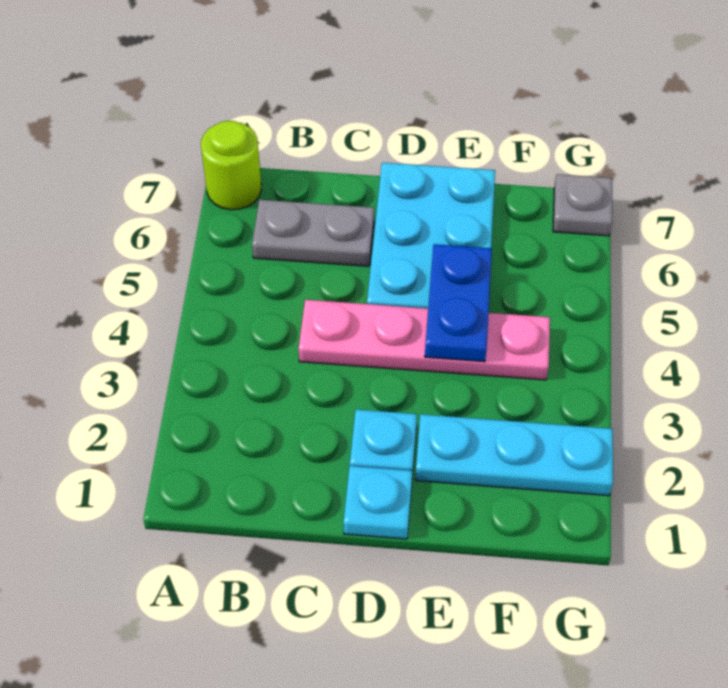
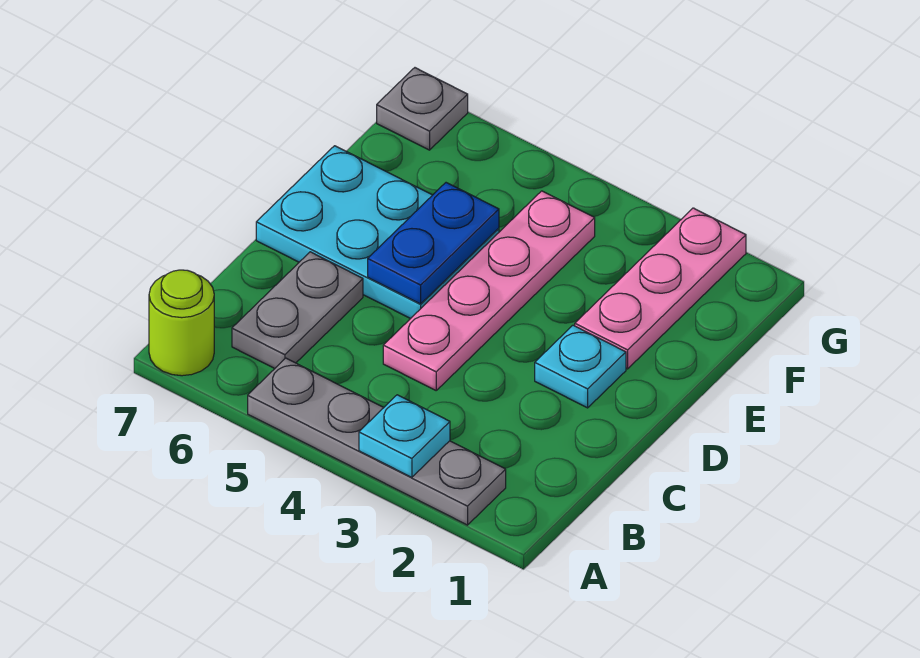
none -> grey plate A2:A5 level 1
cyan plate D1 level 1 -> cyan plate A3 level 2
cyan plate E2:G2 level 1 -> pink plate E2:G2 level 1
blue plate E4:E5 level 2 -> blue plate D5:E5 level 2

